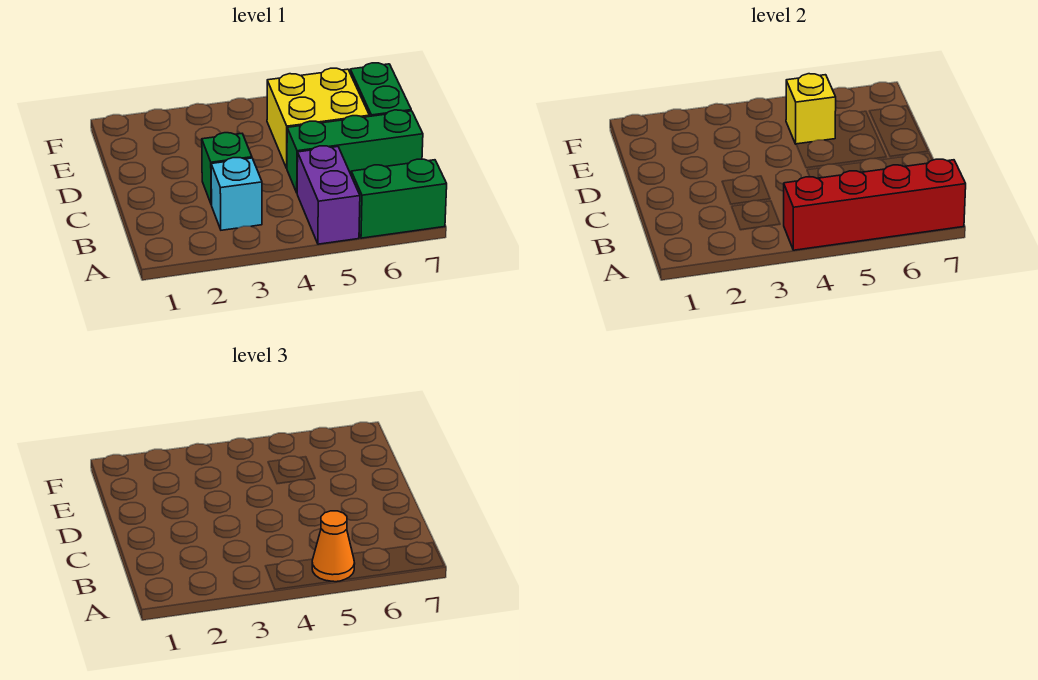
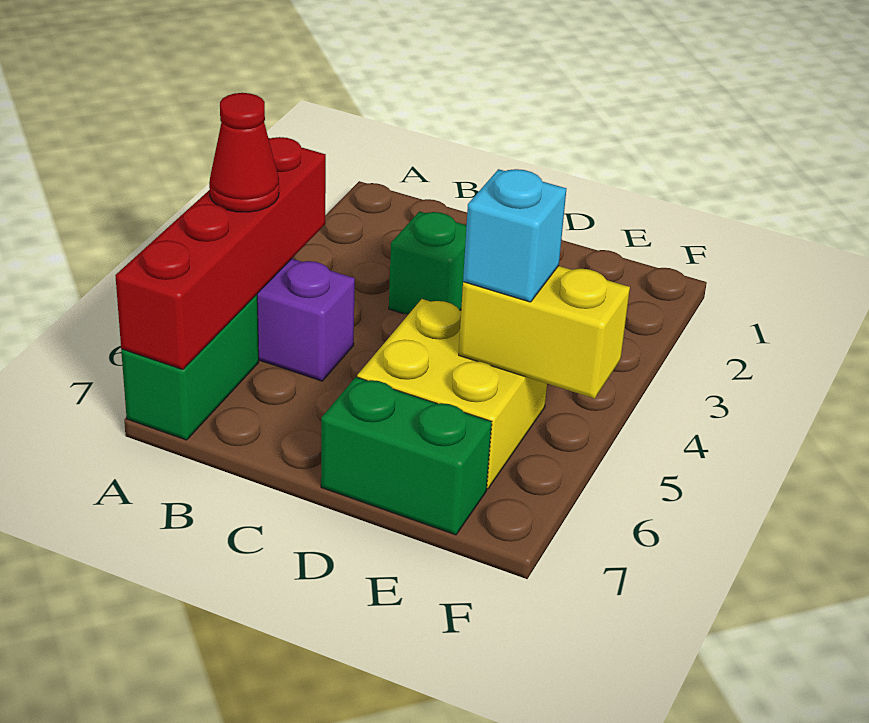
orange cone A5 level 3 -> red cone A5 level 3
cyan brick B3 level 1 -> cyan brick E5 level 3
green brick C5:C7 level 1 -> none
yellow brick E5 level 2 -> yellow brick E5:F5 level 2

